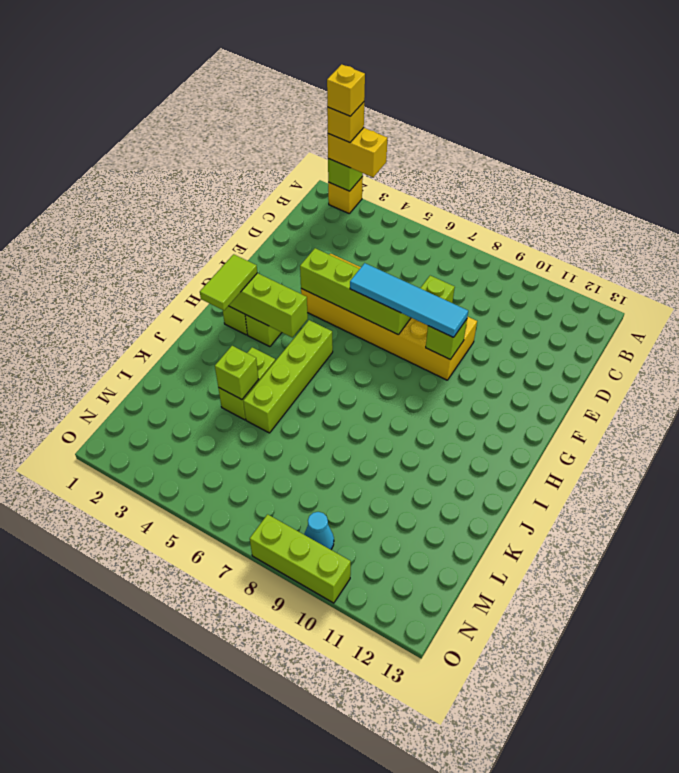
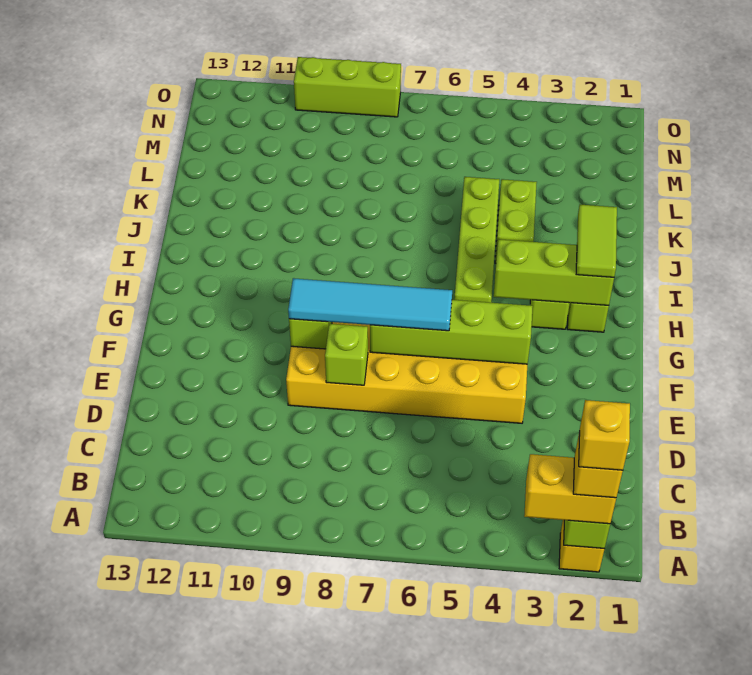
lime brick K4 level 2 -> none
cyan cone N9 level 1 -> none

